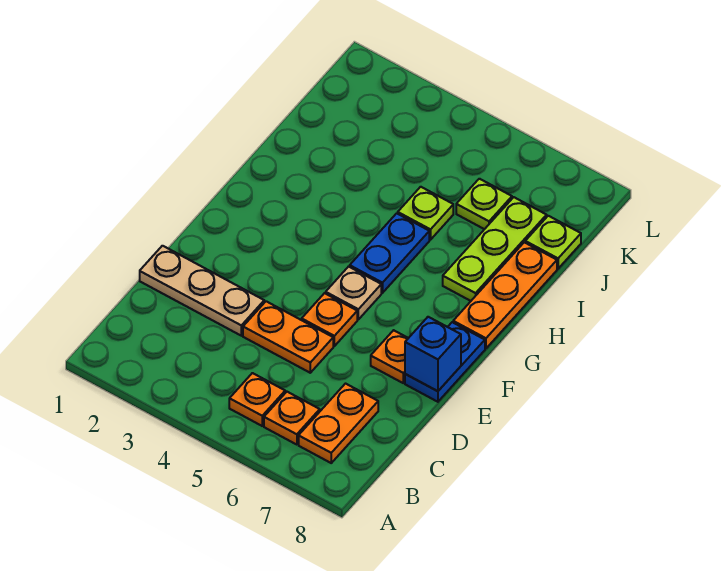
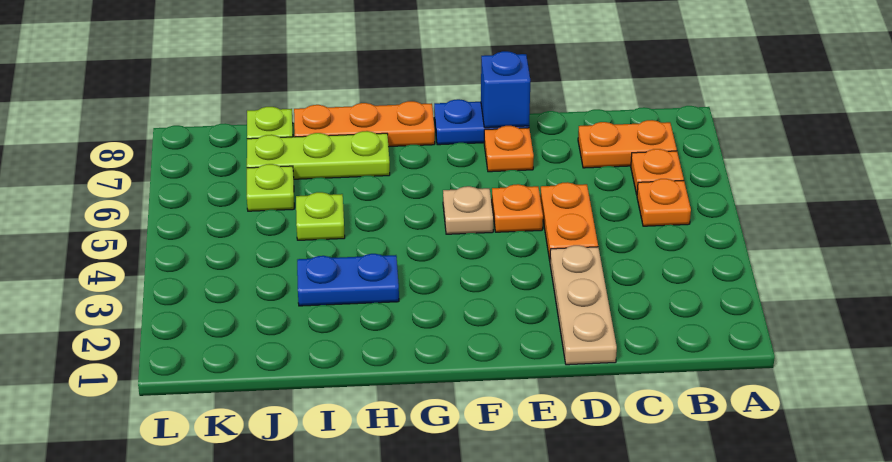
blue plate G5:H5 level 1 -> blue plate H3:I3 level 1

